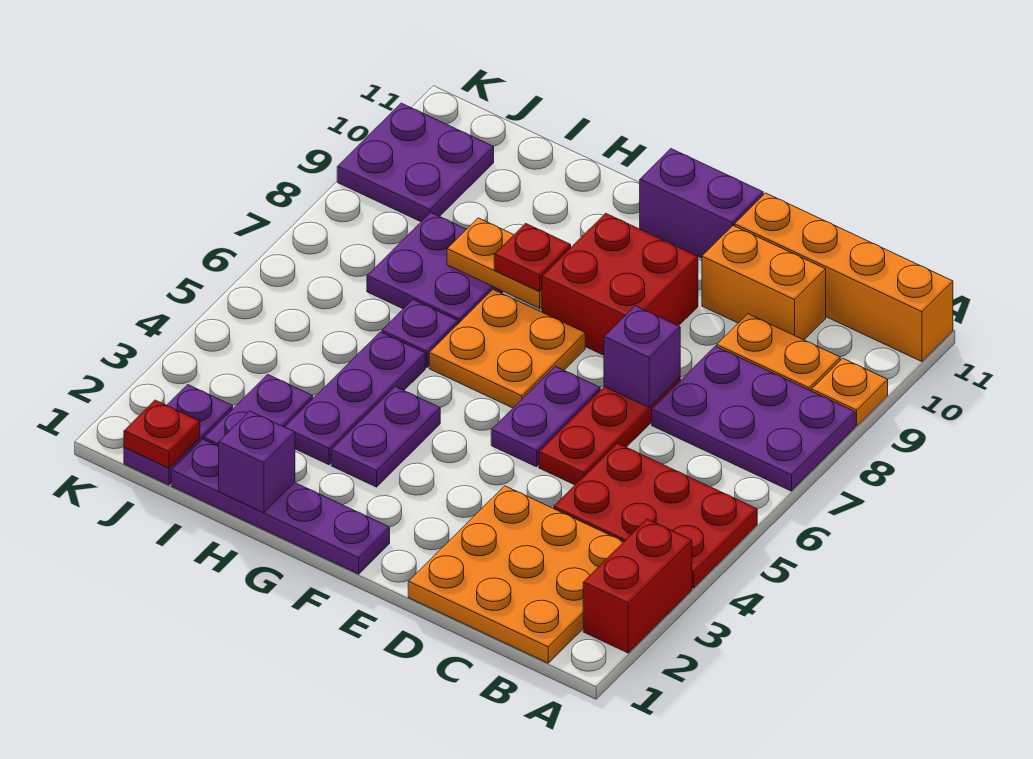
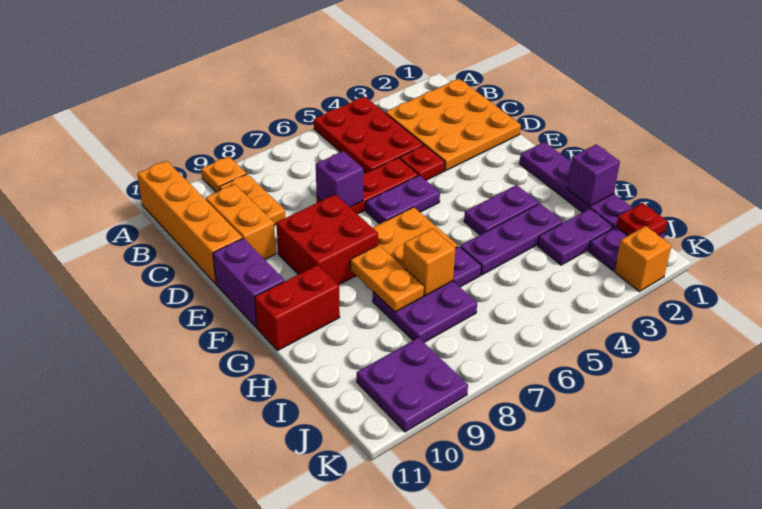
red brick A2:A3 level 1 -> red brick G10:G11 level 1
purple plate A7:C8 level 1 -> none
red plate G8 level 3 -> red plate D4 level 1
none -> orange brick H7 level 2
none -> orange brick K2 level 1

